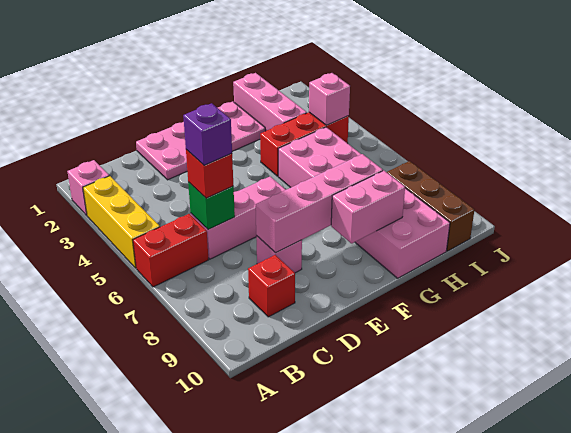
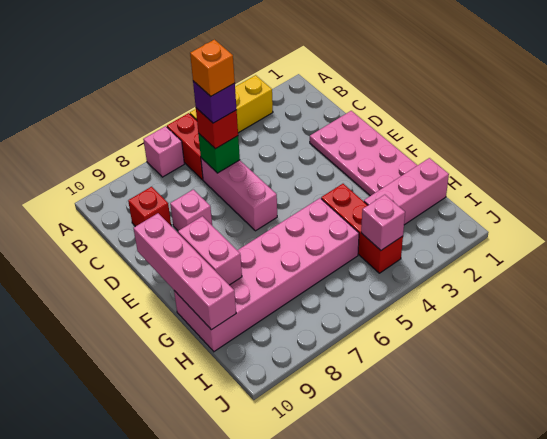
pink brick A2 level 1 -> pink brick A7 level 1
none -> orange brick C6 level 5
pink brick D8:G8 level 2 -> pink brick E10:H10 level 2
brown brick I8:I10 level 1 -> none

